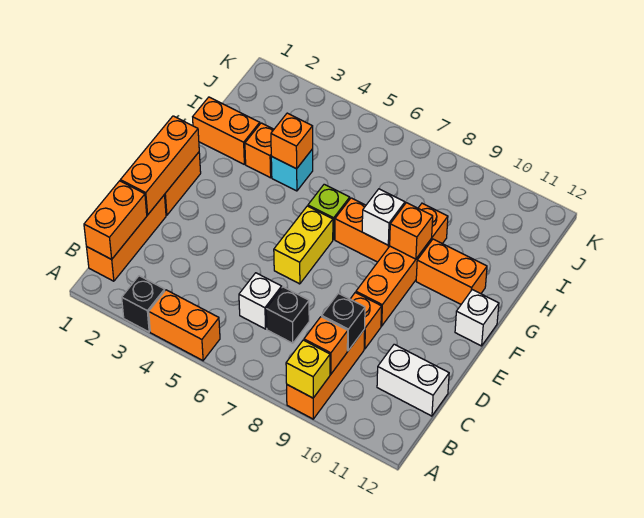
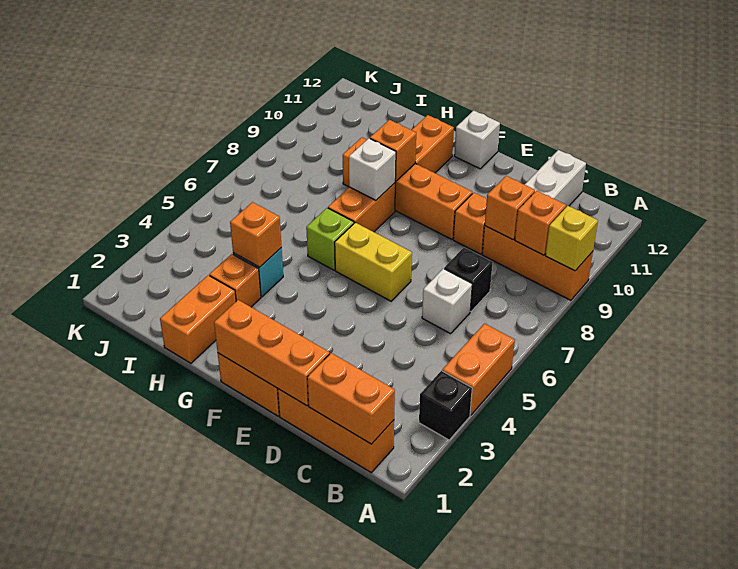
black brick C9 level 2 -> orange brick C9 level 2

